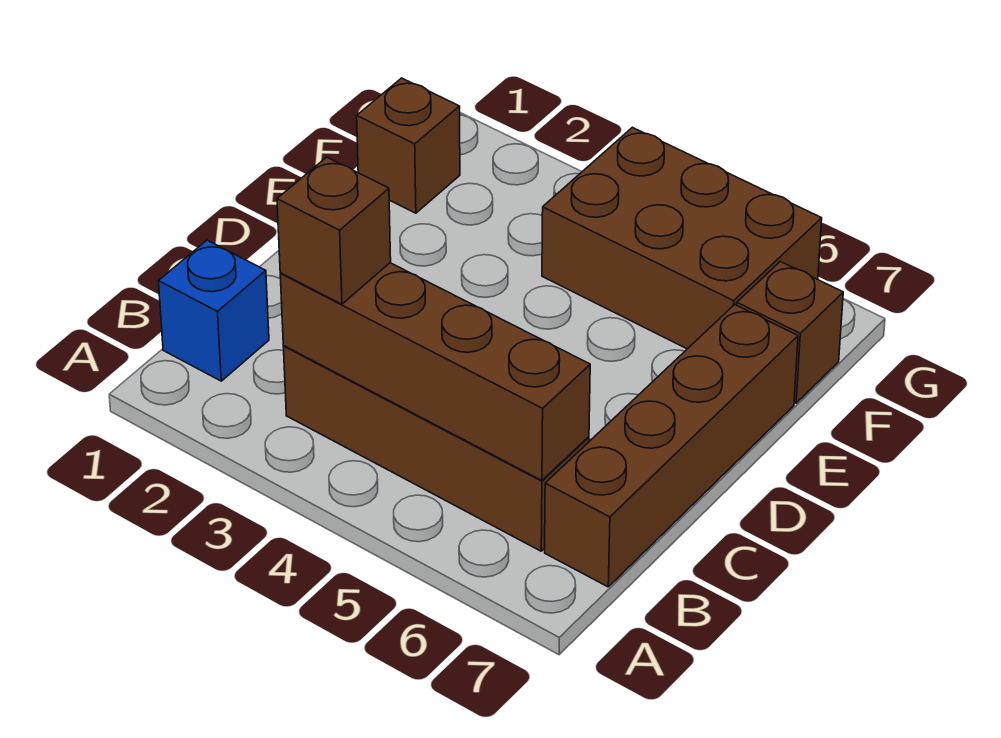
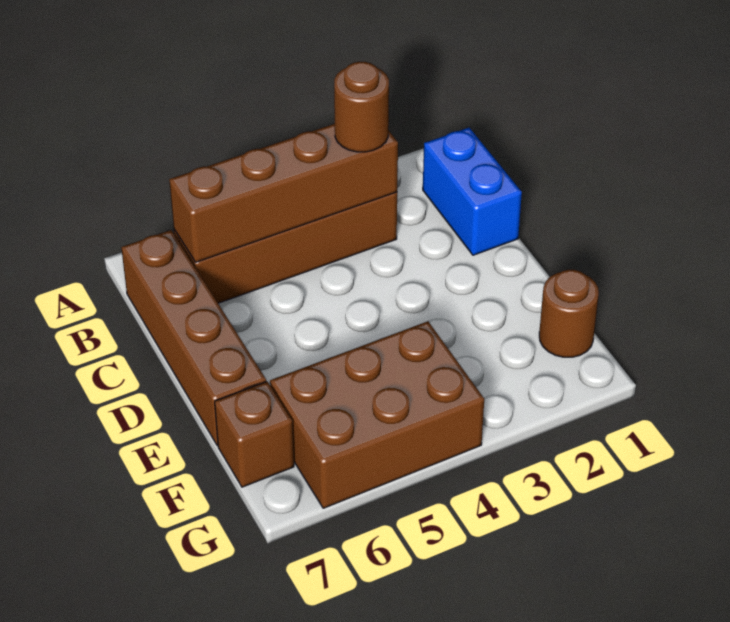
blue brick B1 level 1 -> blue brick B1:C1 level 1
brown brick B3 level 3 -> brown round brick B3 level 3
brown brick F1 level 1 -> brown round brick F1 level 1

